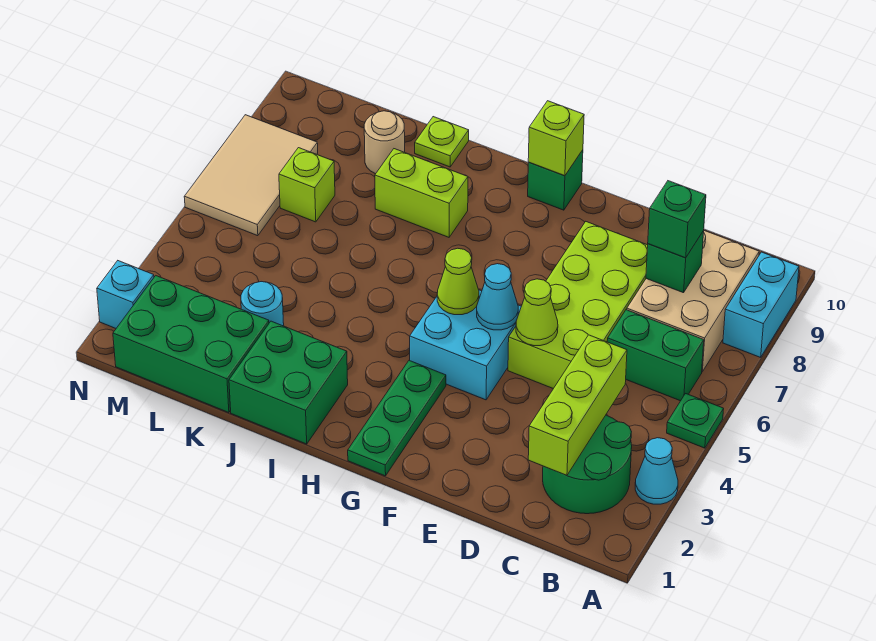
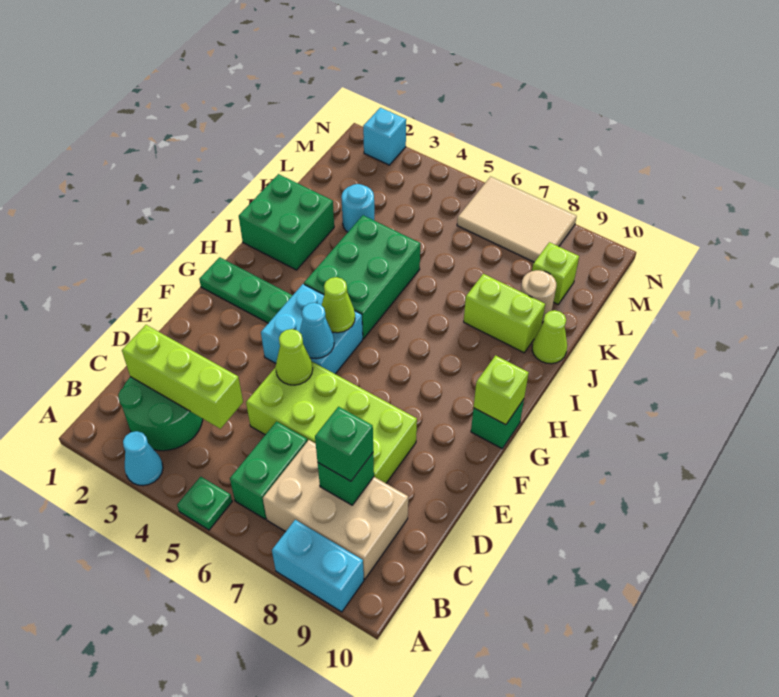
lime brick I8:J8 level 1 -> lime brick J8:J9 level 1
lime plate J10 level 1 -> lime cone J10 level 1
green brick K1:M2 level 1 -> green brick H4:J5 level 1
lime brick L7 level 1 -> lime brick L9 level 1

